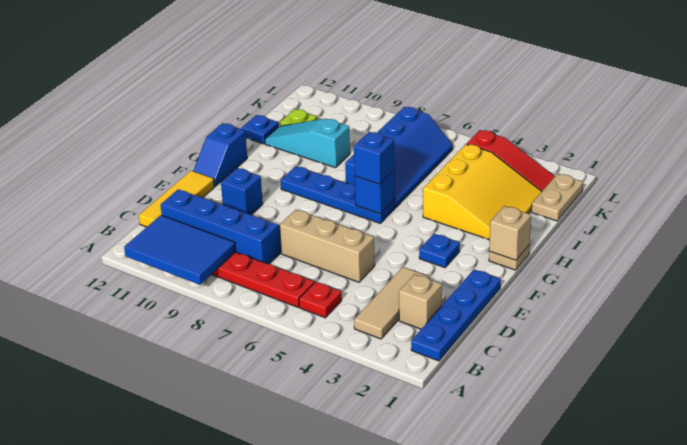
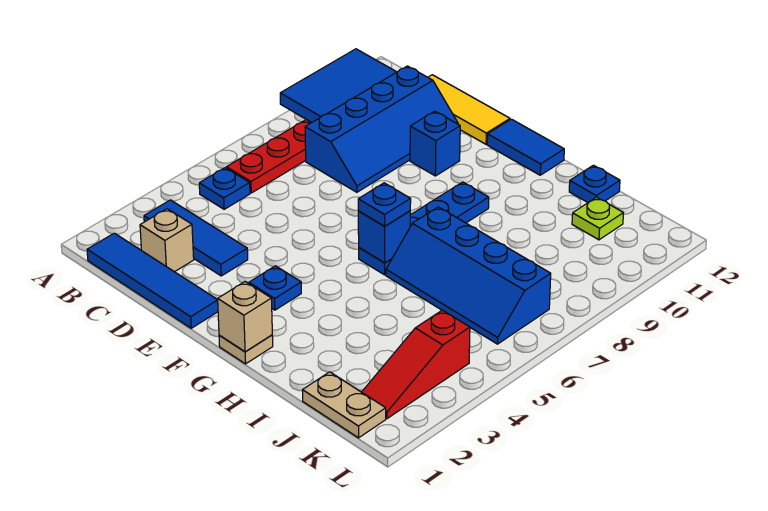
blue plate B1:E1 level 1 -> blue tile B1:E1 level 1
tan tile B3:D3 level 1 -> blue tile B3:D3 level 1
red plate B5 level 1 -> blue plate B5 level 1
tan brick D5:D7 level 1 -> none
blue slope F12:G12 level 1 top G -> blue tile F12:G12 level 1
blue brick G6 level 3 -> blue plate G6 level 3
yellow slope H2:J4 level 1 top 4 -> none
cyan slope I9:I11 level 1 top 9 -> none

